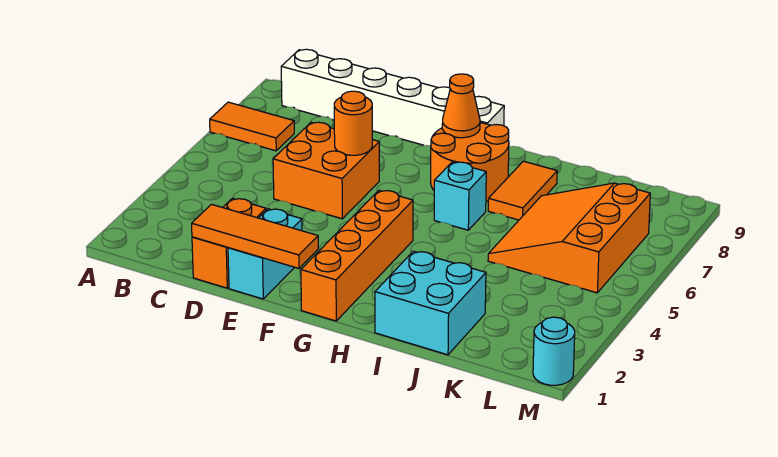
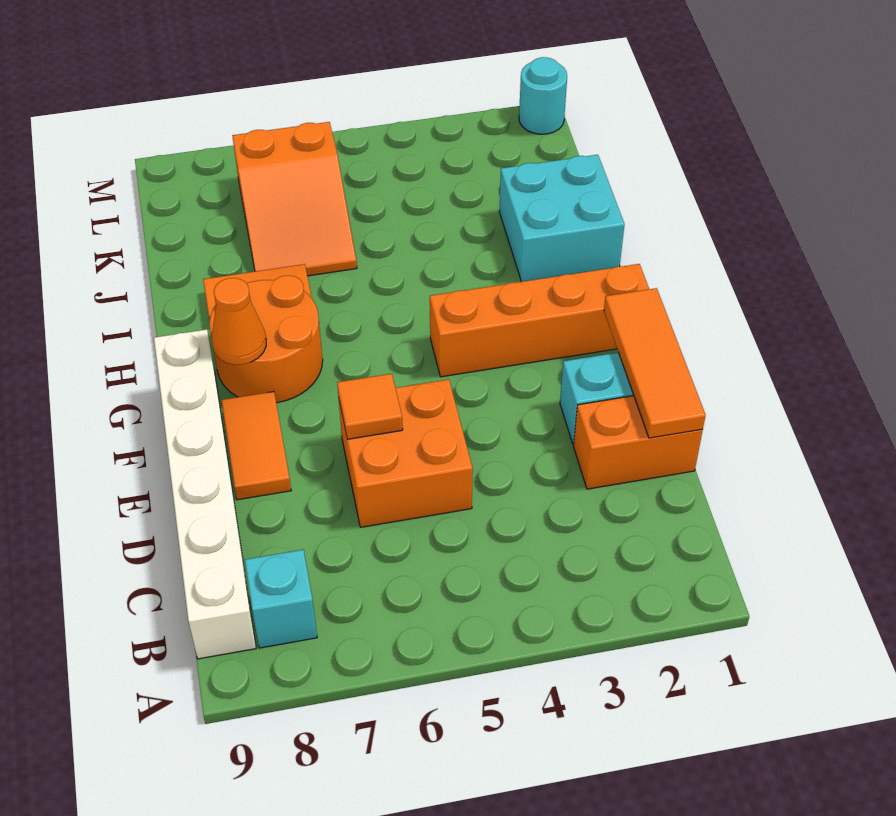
orange tile A7:B7 level 1 -> orange tile E8:F8 level 1
orange round brick E6 level 2 -> orange tile E6 level 2
cyan brick H6 level 1 -> cyan brick B8 level 1
orange slope J5:L7 level 1 top L -> orange slope J6:L7 level 1 top L

